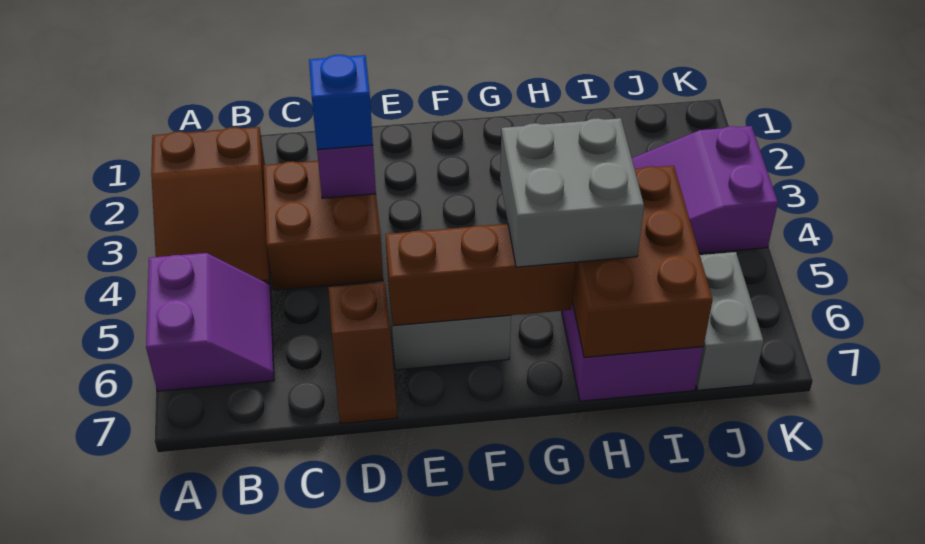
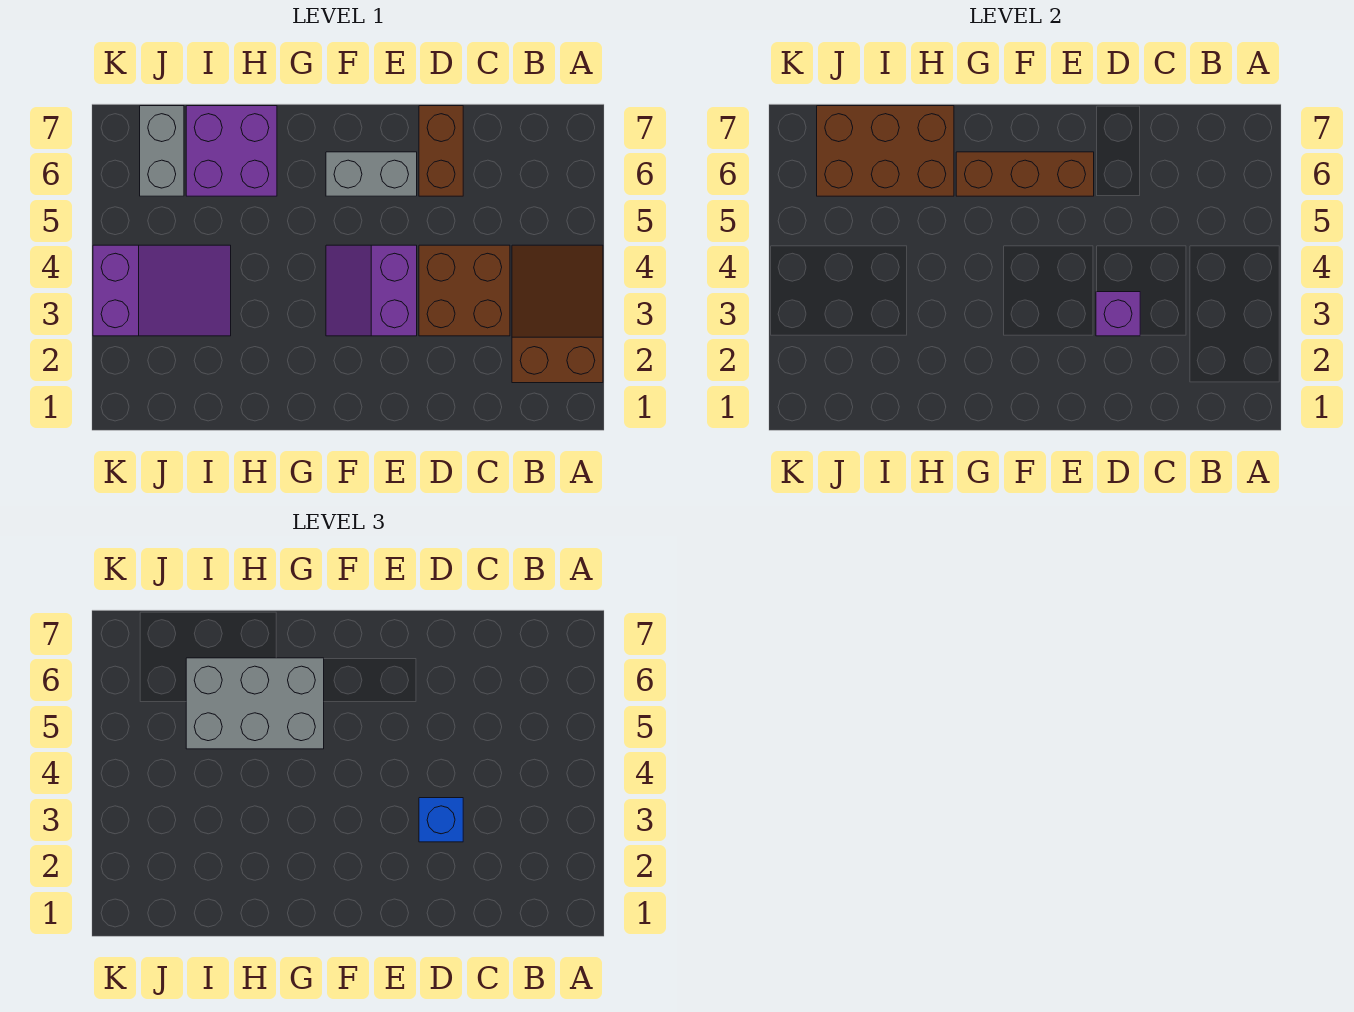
purple slope A5:B6 level 1 top A -> purple slope E3:F4 level 1 top E
brown slope D6:D7 level 1 top 6 -> brown brick D6:D7 level 1
grey brick G5:H6 level 3 -> grey brick G5:I6 level 3
brown brick H5:I7 level 2 -> brown brick H6:J7 level 2

